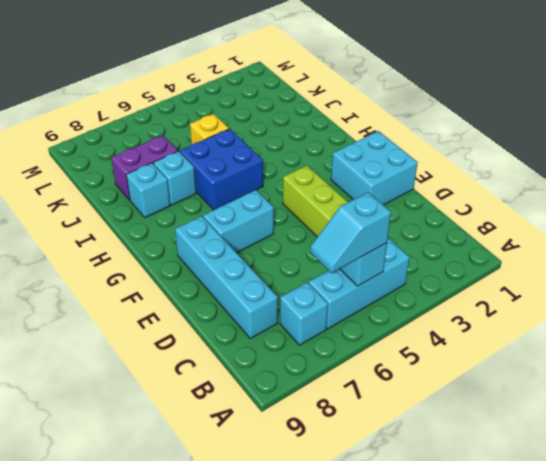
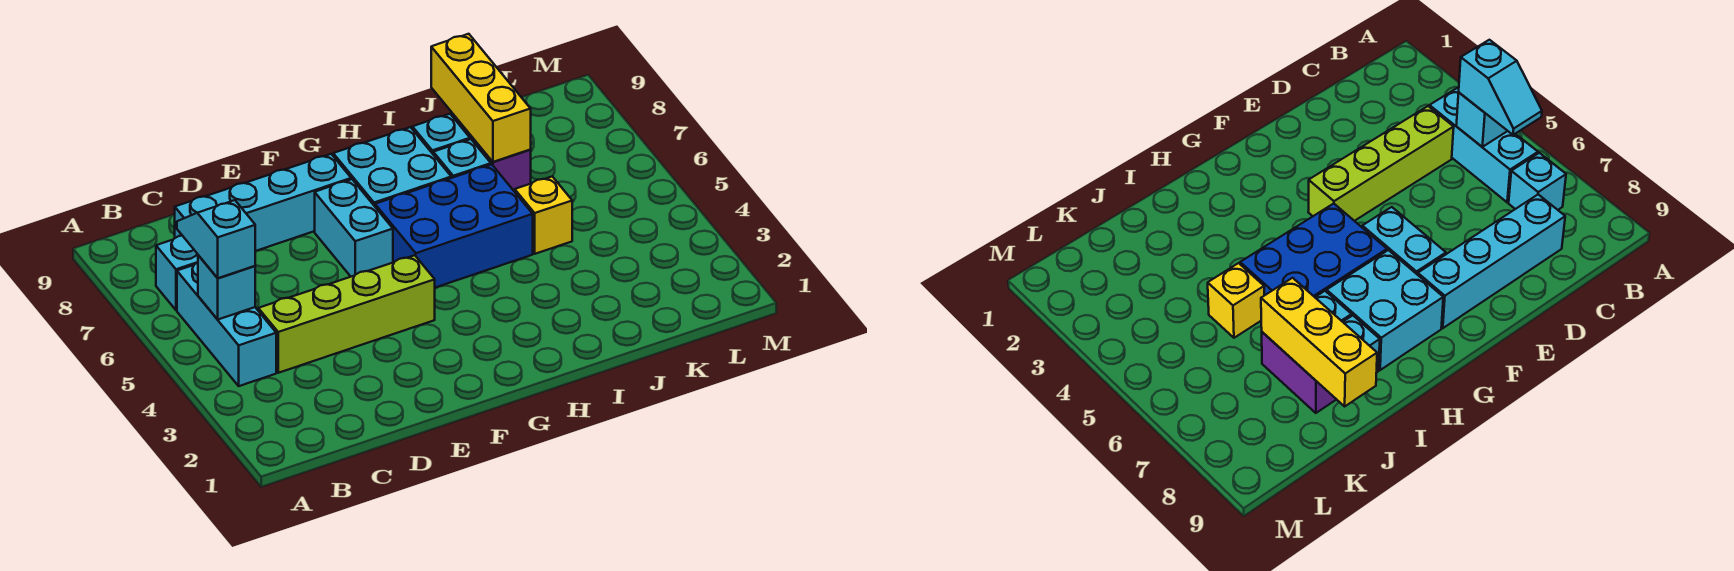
cyan brick E1:F2 level 1 -> cyan brick G7:H8 level 1
blue brick H5:I6 level 1 -> blue brick G5:I6 level 1
none -> yellow brick J7:J9 level 2

